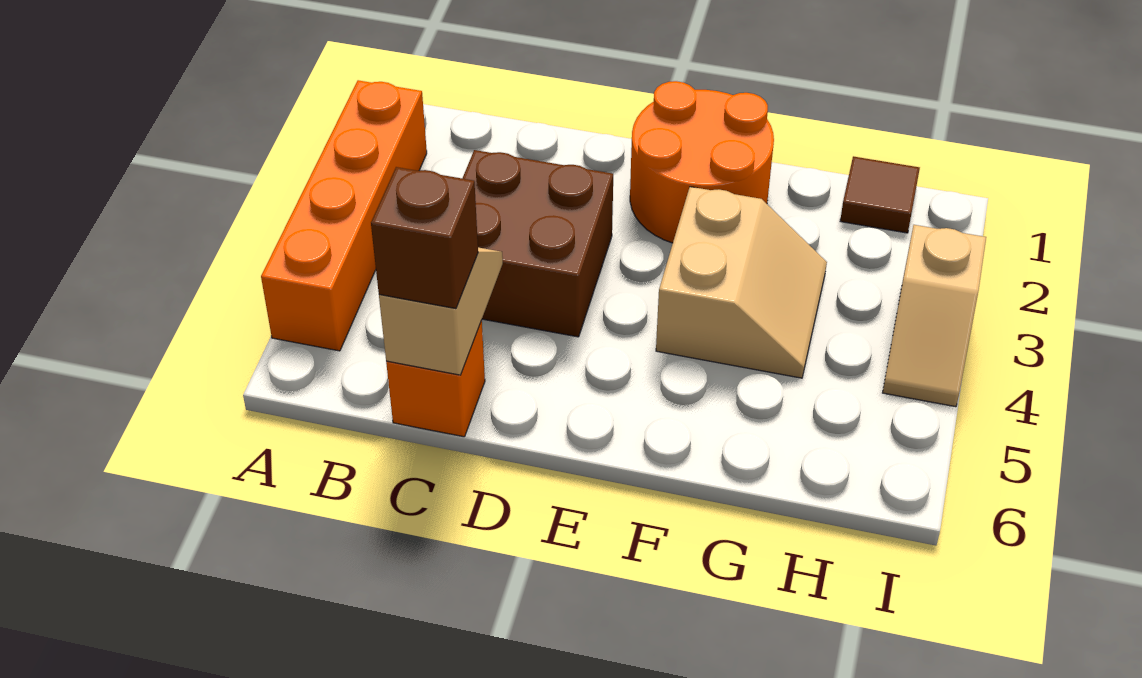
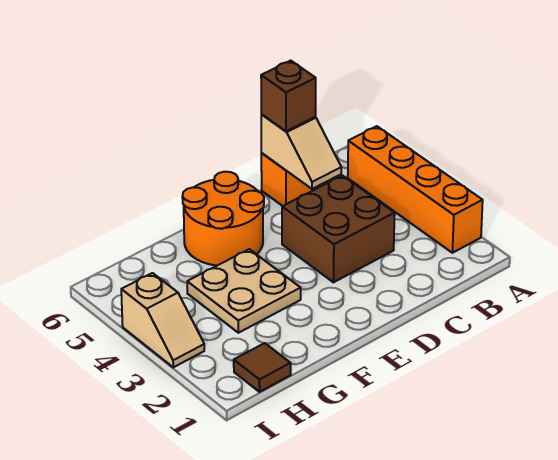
orange round brick E1:F2 level 1 -> orange round brick E5:F6 level 1
tan slope F3:G4 level 1 top F -> tan plate F3:G4 level 1
tan slope I3:I4 level 1 top 3 -> tan slope I3:I4 level 1 top 4

